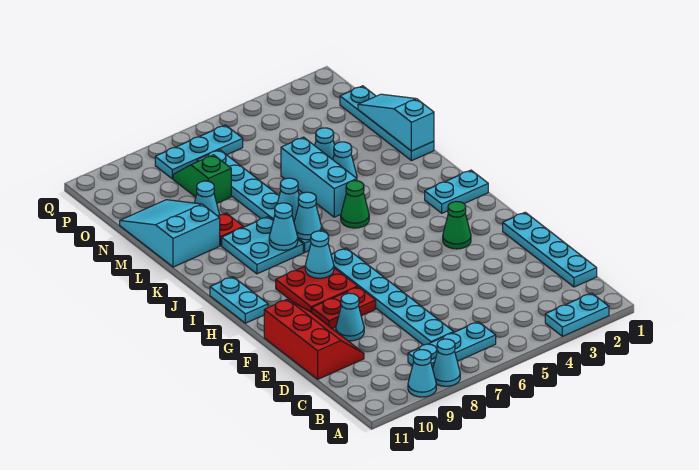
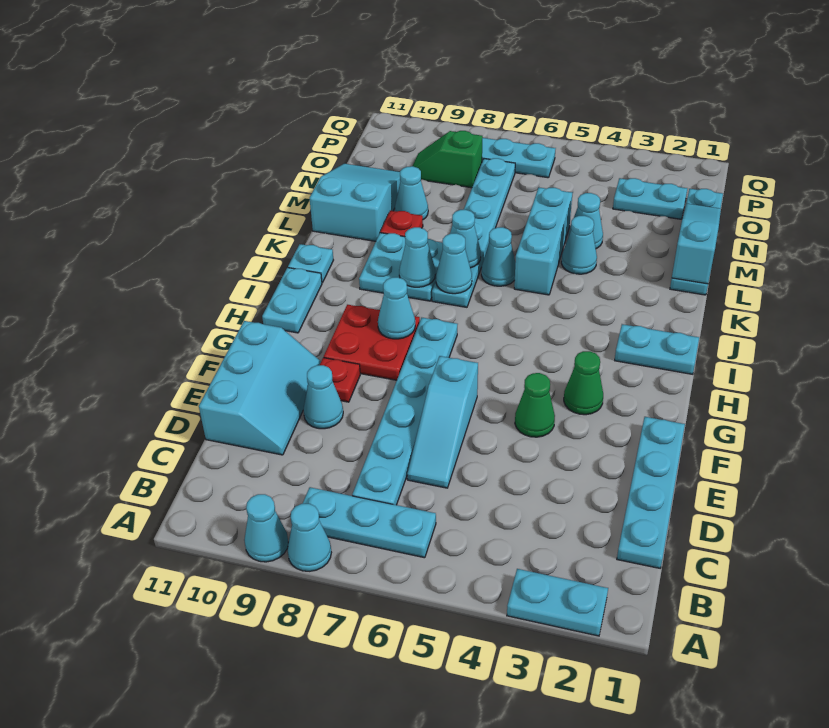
none -> cyan slope D6:F6 level 1 top F
red slope D10:F11 level 1 top 11 -> cyan slope D10:F11 level 1 top 11
red plate F8:F9 level 1 -> red plate F9 level 1
green cone J5 level 1 -> green cone F4 level 1
none -> cyan plate J11 level 1
none -> cyan cone K6 level 1
green slope N8:O8 level 1 top N -> green slope O8:O9 level 1 top 8
none -> cyan plate O2:O3 level 1

